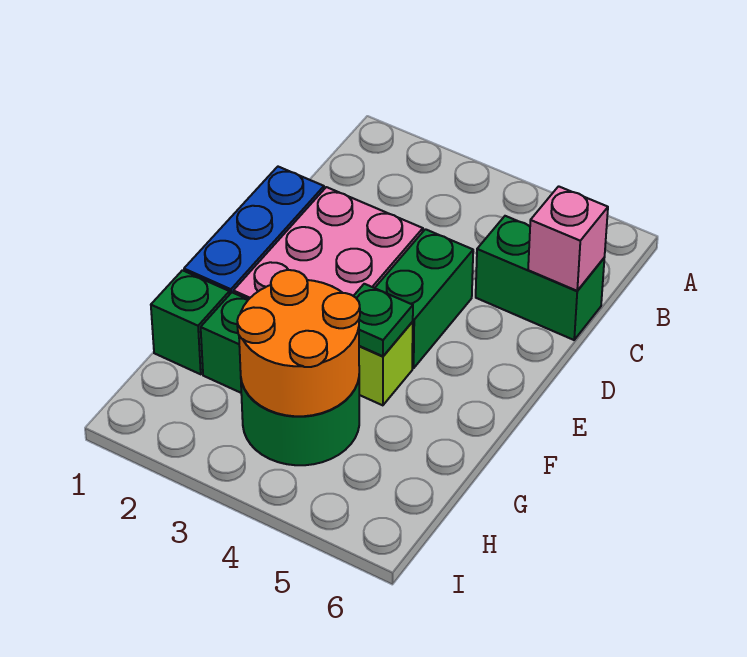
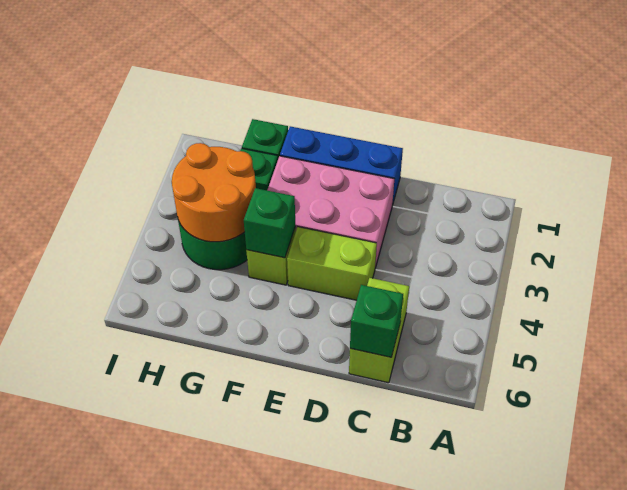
green brick C5:C6 level 1 -> lime brick C5:C6 level 1
pink brick C6 level 2 -> green brick C6 level 2
green brick D4:E4 level 1 -> lime brick D4:E4 level 1
green plate F4 level 2 -> green brick F4 level 2

